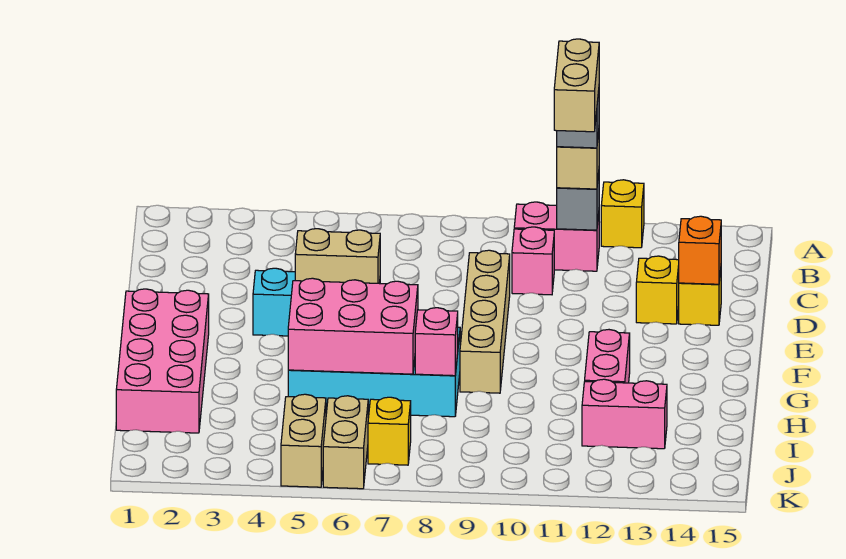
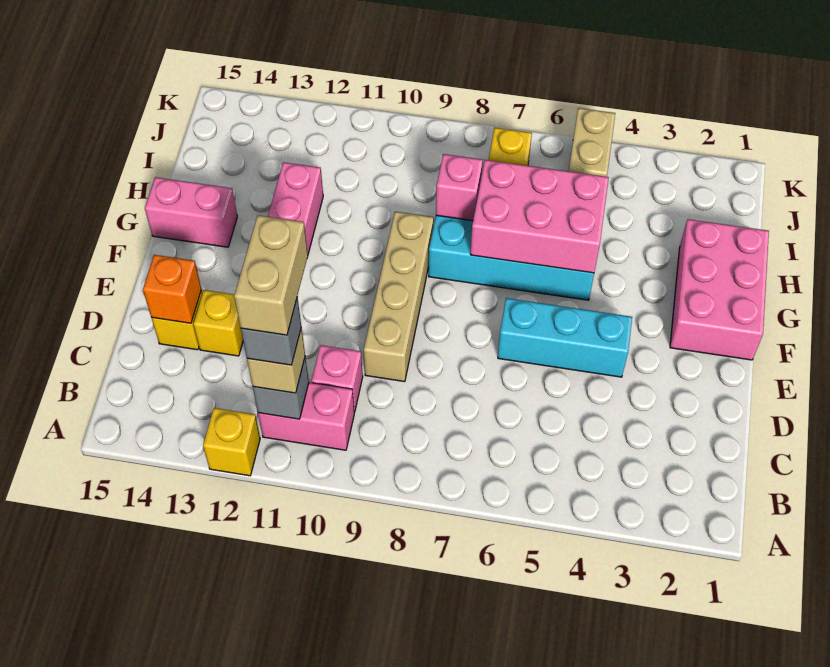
tan brick E5:E6 level 2 -> none
pink brick F1:I2 level 1 -> pink brick F1:H2 level 1
pink brick I12:I13 level 1 -> pink brick G14:G15 level 1
tan brick J6:K6 level 1 -> none

